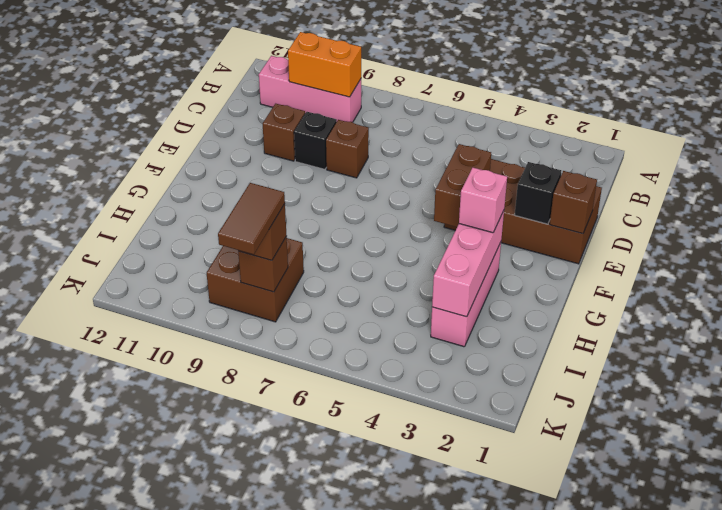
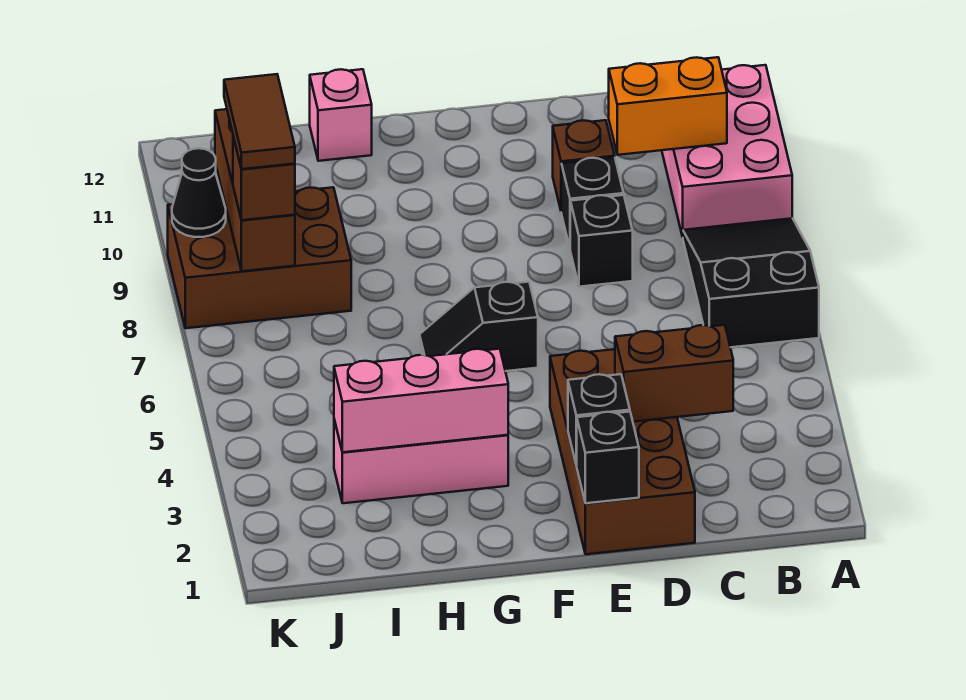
none -> black slope A6:B8 level 1 top 6
pink brick B9:B11 level 1 -> pink brick A9:B11 level 1
orange brick B9:B10 level 2 -> orange brick B10:C10 level 2
brown brick D8 level 1 -> black brick D8 level 1
brown brick E1 level 2 -> black brick E1 level 2
brown brick E4:F4 level 2 -> brown brick C3:D3 level 2
none -> black slope F6:G6 level 1 top F
pink brick G3 level 3 -> pink brick H12 level 1
brown brick I8:J9 level 1 -> brown brick I8:K9 level 1
brown brick J8 level 2 -> brown brick J8:J10 level 2
brown tile J8:K8 level 4 -> brown tile J8:J9 level 4
none -> black cone K9 level 2

